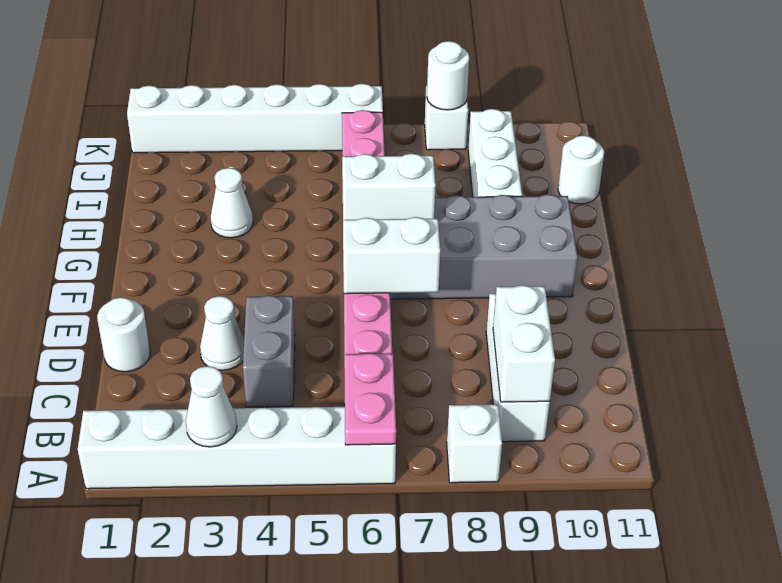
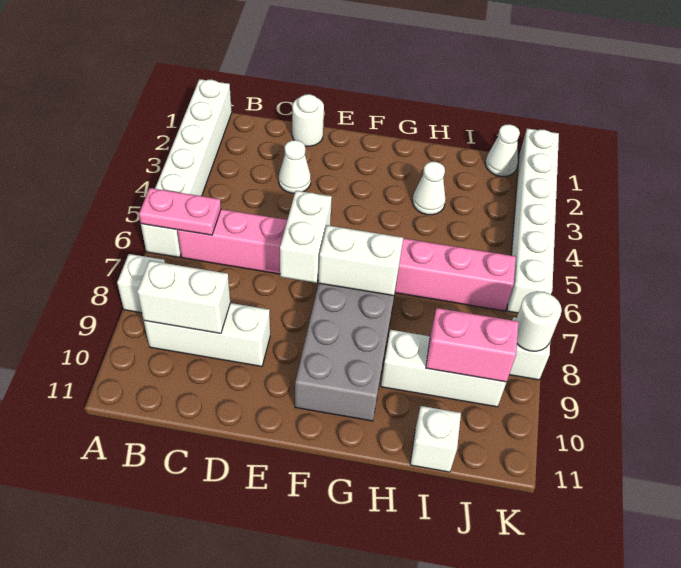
white cone A3 level 2 -> white cone J1 level 1
grey brick C4:D4 level 1 -> none
white brick G6:G7 level 2 -> white brick F7:G7 level 2
none -> pink brick I9:J9 level 2
white round brick I11 level 1 -> white brick I11 level 1

